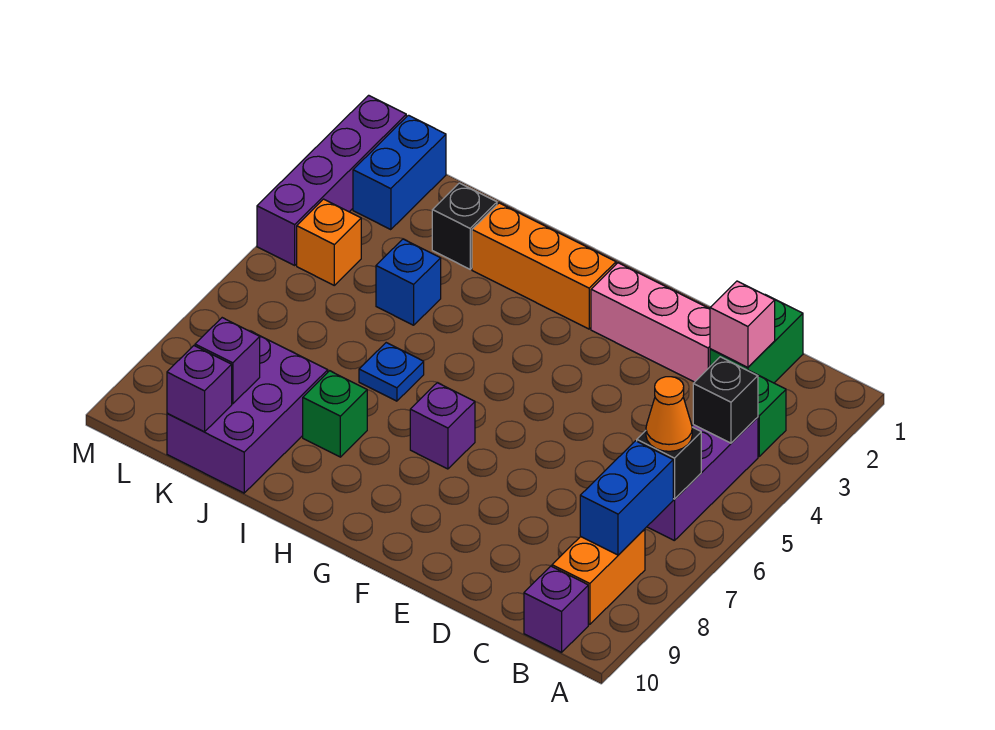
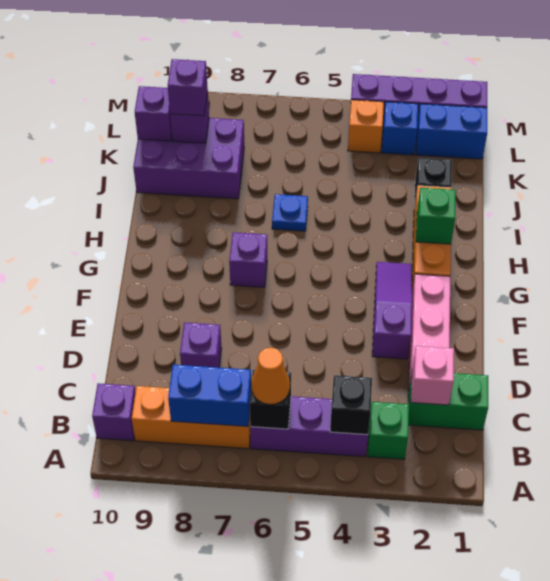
orange brick B8:B9 level 1 -> orange brick B7:B9 level 1
none -> purple brick D8 level 1
none -> purple slope E3:G3 level 1 top E
green brick I8 level 1 -> green brick H2 level 2
blue brick J4 level 1 -> blue brick L3 level 1
none -> purple brick K9 level 3

